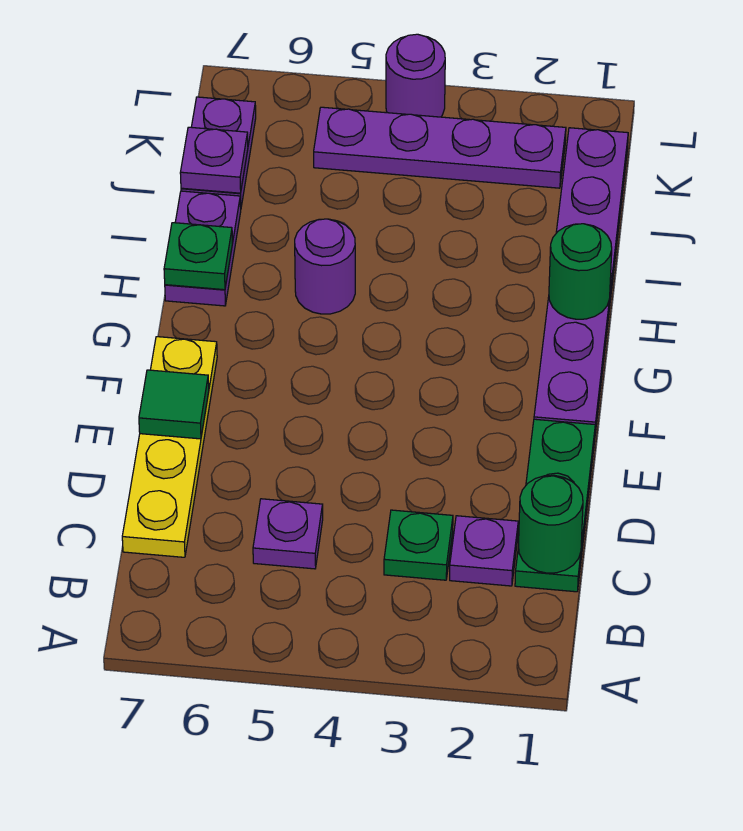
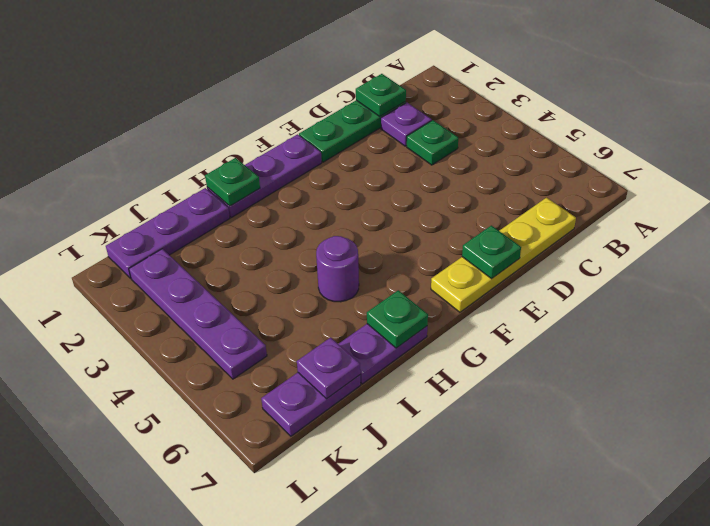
green round brick C1 level 2 -> green plate C1 level 2
purple plate C5 level 1 -> none
green tile E7 level 2 -> green plate E7 level 2
green round brick H1 level 2 -> green plate H1 level 2
purple round brick L4 level 1 -> none

